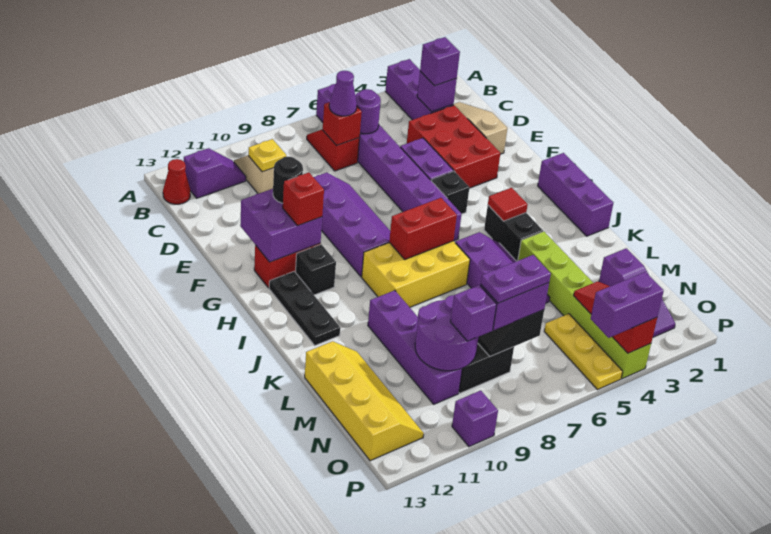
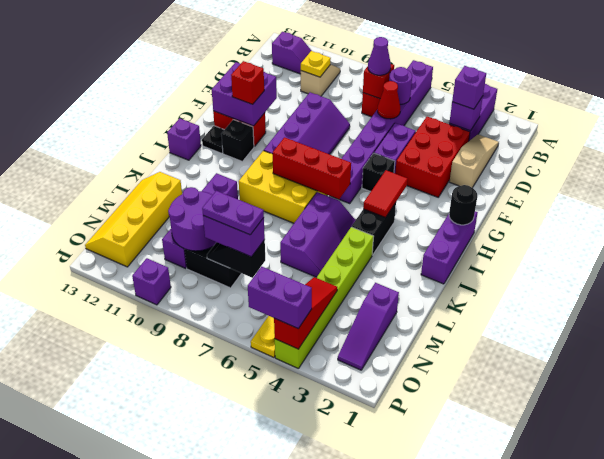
red cone B13 level 1 -> red cone D6 level 2
black round brick F11 level 3 -> black round brick H1 level 2
black plate H12:J12 level 1 -> black plate H12 level 1
red tile I4 level 2 -> red tile H4:I4 level 2
red brick I7:I8 level 2 -> red brick I6:I8 level 2
yellow slope L12:O13 level 1 top 13 -> yellow slope L12:O13 level 1 top 12
purple brick N9 level 3 -> purple brick I13 level 1

